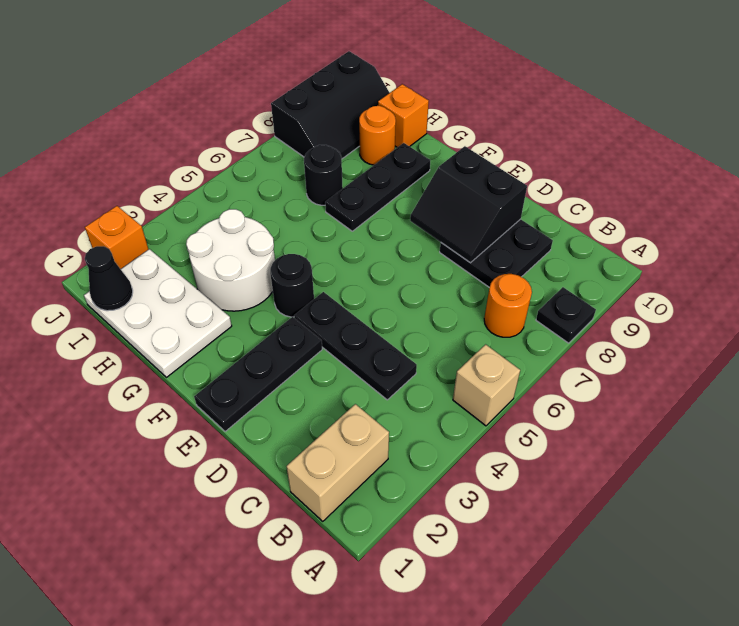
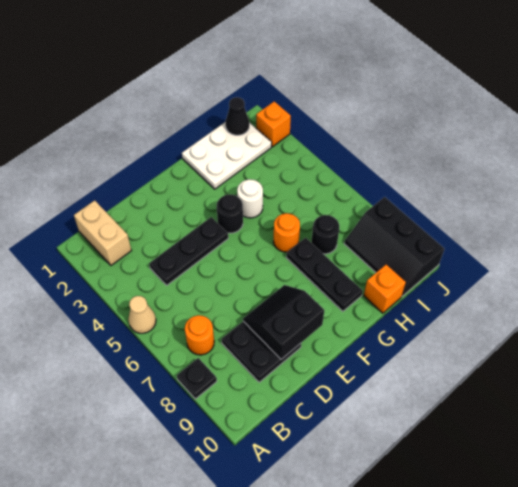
tan brick A5 level 1 -> tan cone A5 level 1
black plate E1:E3 level 1 -> none
white round brick G3:H4 level 1 -> white round brick G4 level 1
orange round brick H9 level 1 -> orange round brick G6 level 1

